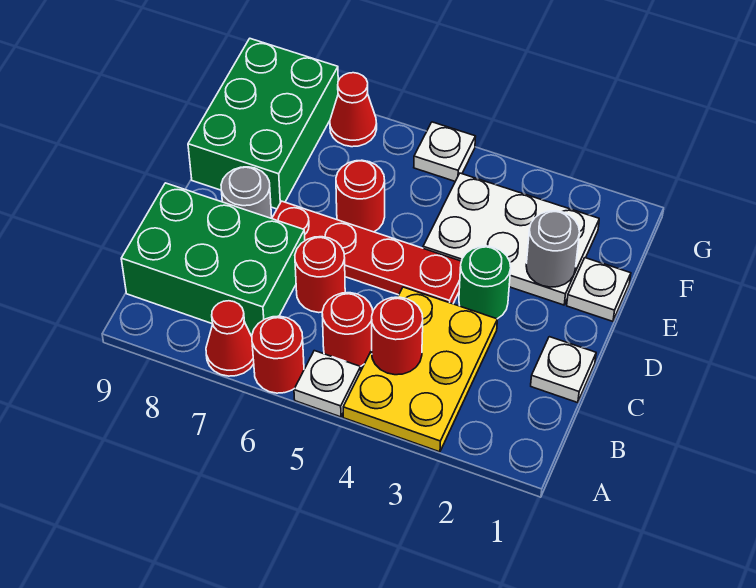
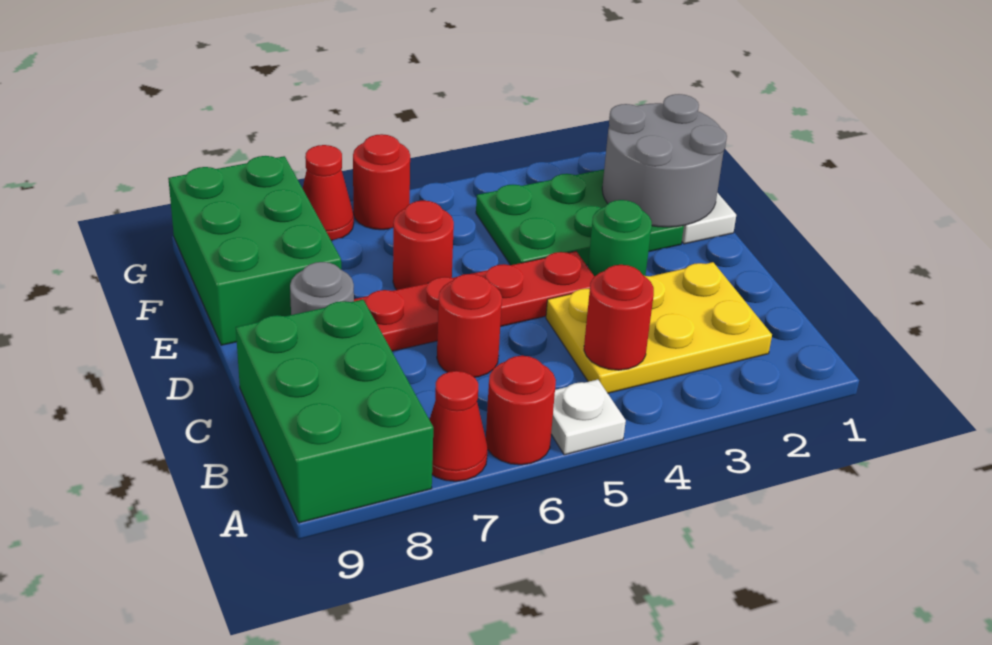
yellow plate A3:C4 level 1 -> yellow plate B2:C4 level 1
red round brick B5 level 1 -> red round brick G6 level 1
green brick B7:C9 level 1 -> green brick A8:C9 level 1
white plate C1 level 1 -> none
white plate E2:F4 level 1 -> green plate E2:F4 level 1
grey round brick E2 level 2 -> grey round brick E1:F2 level 2
white plate G5 level 1 -> none

